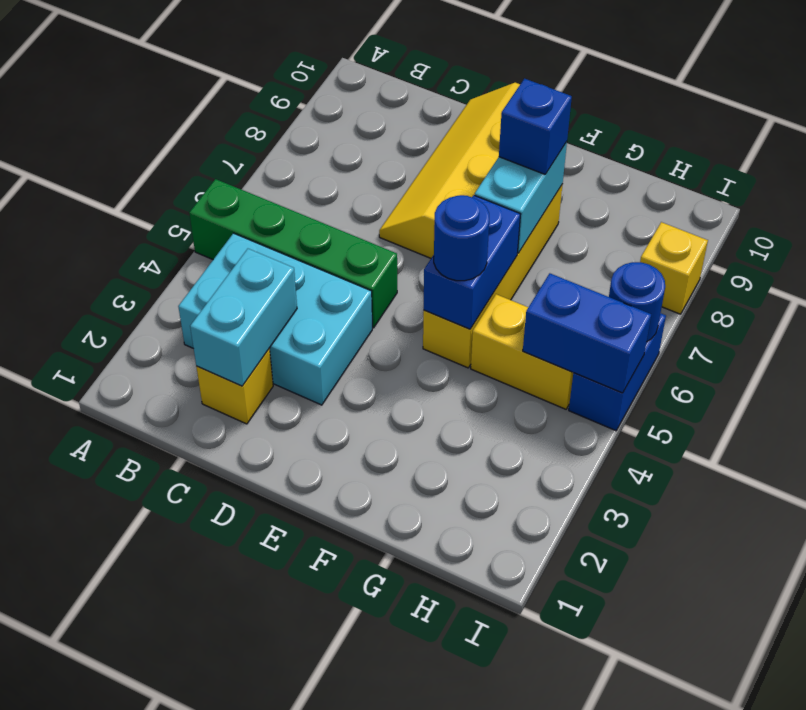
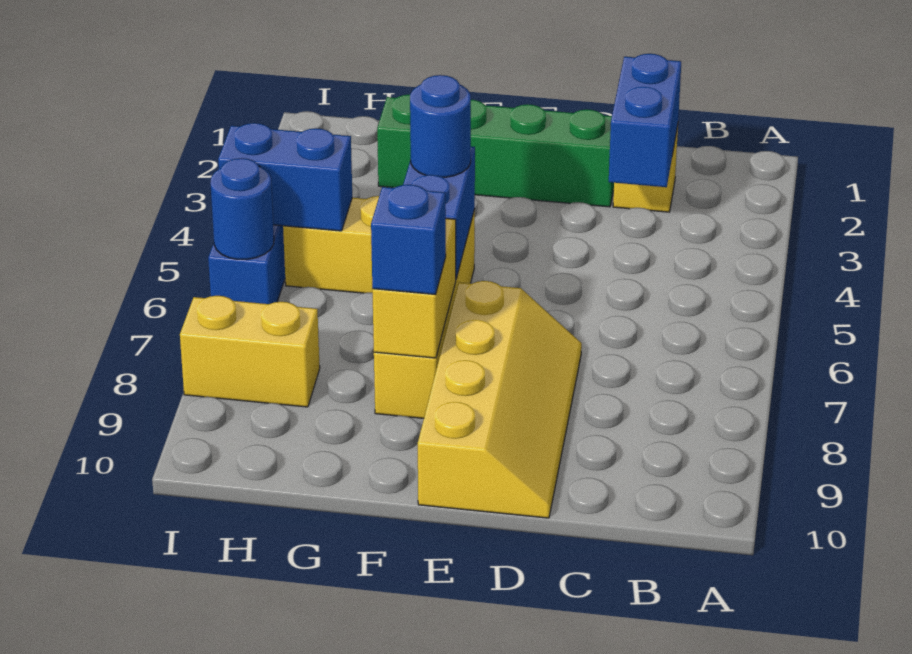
green brick A5:D5 level 1 -> green brick D2:G2 level 1
cyan brick B3:D4 level 1 -> none
cyan brick C2:C3 level 2 -> blue brick C2:C3 level 2
cyan brick F7:F8 level 2 -> yellow brick F7:F8 level 2
yellow brick I8 level 1 -> yellow brick H8:I8 level 1

